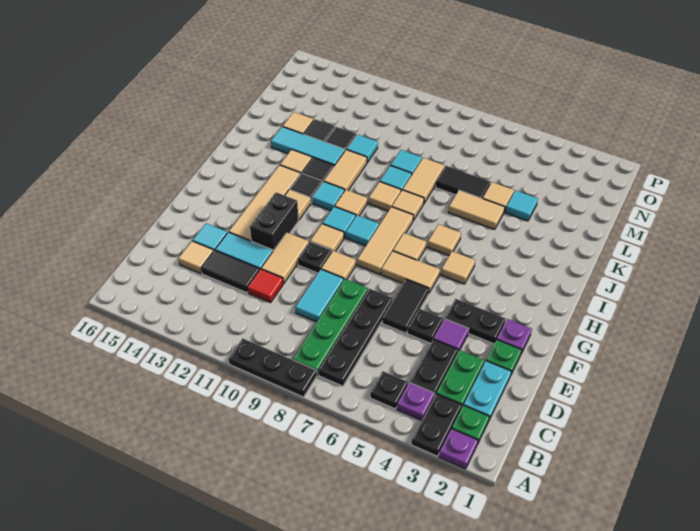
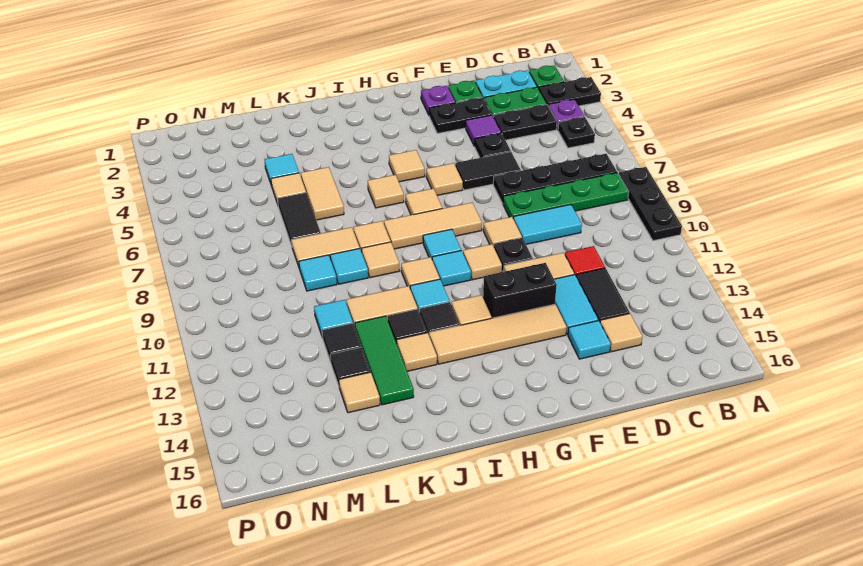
purple plate A2 level 1 -> none
black plate F3:F4 level 1 -> black plate E3:F3 level 1
tan tile G6:G7 level 1 -> tan tile G6 level 1
cyan tile K12:K14 level 1 -> green tile K12:K14 level 1

